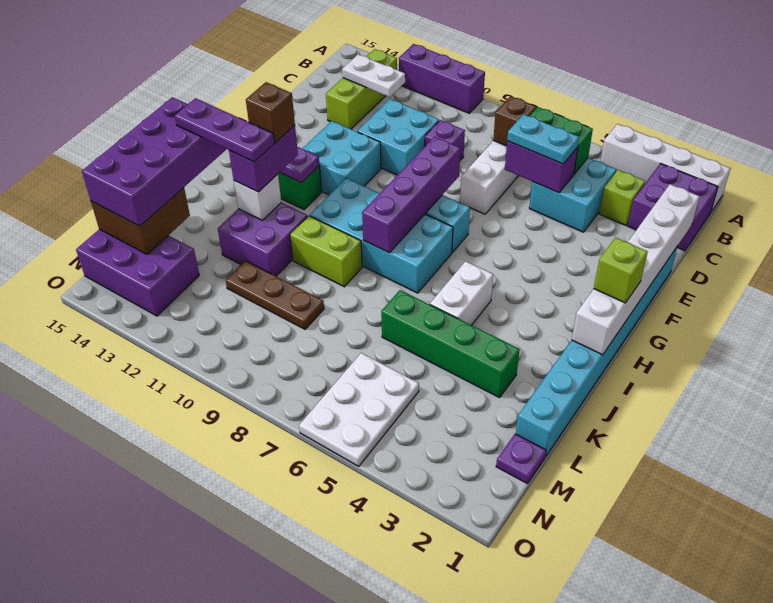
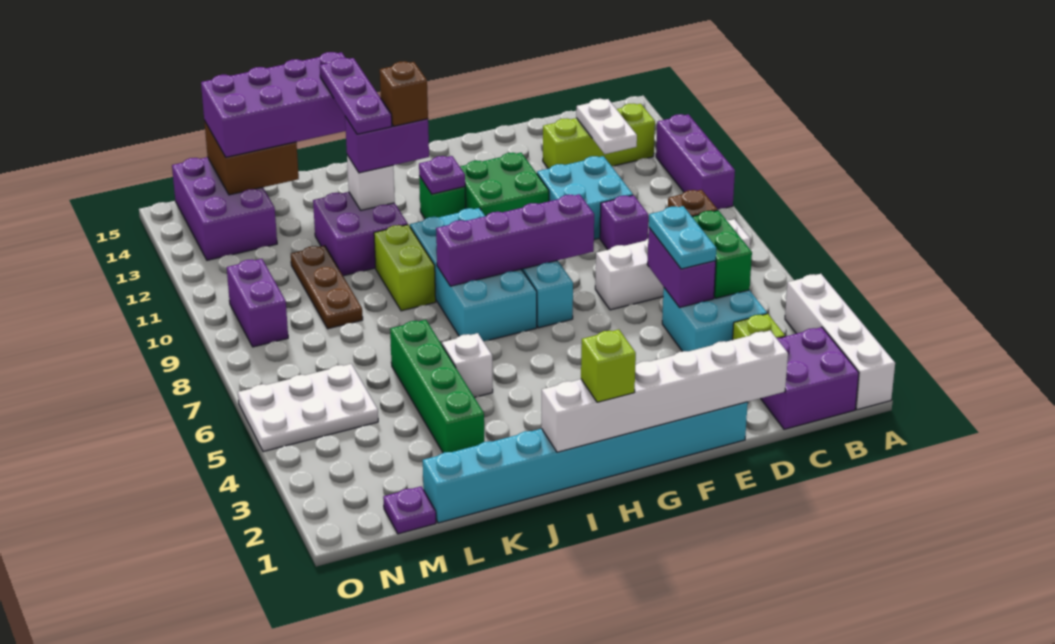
cyan brick F11:G12 level 1 -> green brick F11:G12 level 1
white brick I5:J5 level 1 -> white brick J5 level 1
none -> purple brick N9:N10 level 1

